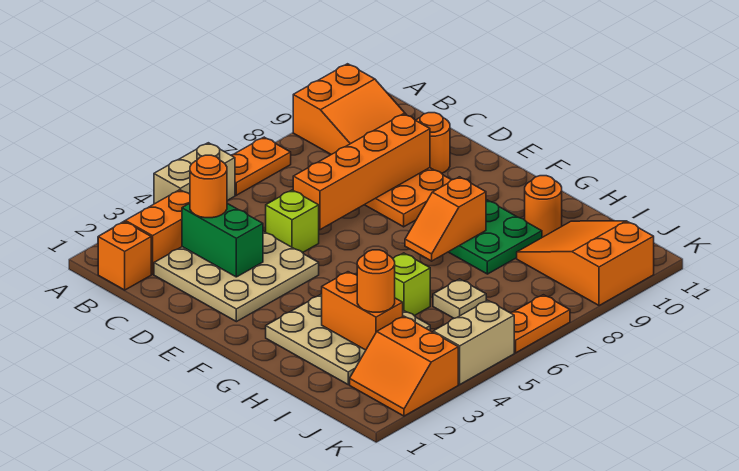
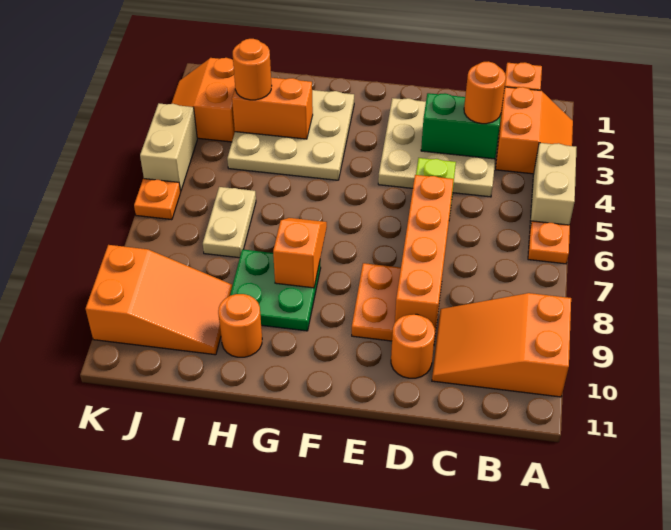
orange plate A6:A7 level 1 -> orange plate A6 level 1
lime brick H5 level 1 -> none
tan plate I6 level 1 -> tan plate I6:I7 level 1
orange slope J2:K3 level 1 top 3 -> orange slope J2:K3 level 1 top J
orange plate K6:K7 level 1 -> orange plate K6 level 1

